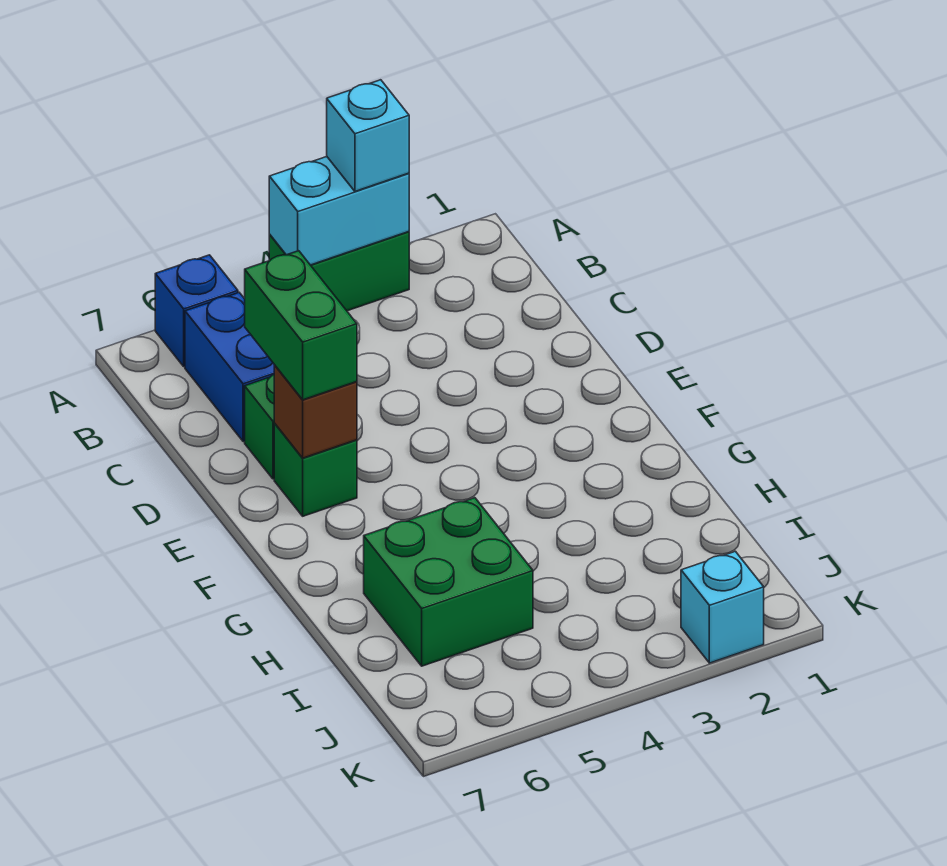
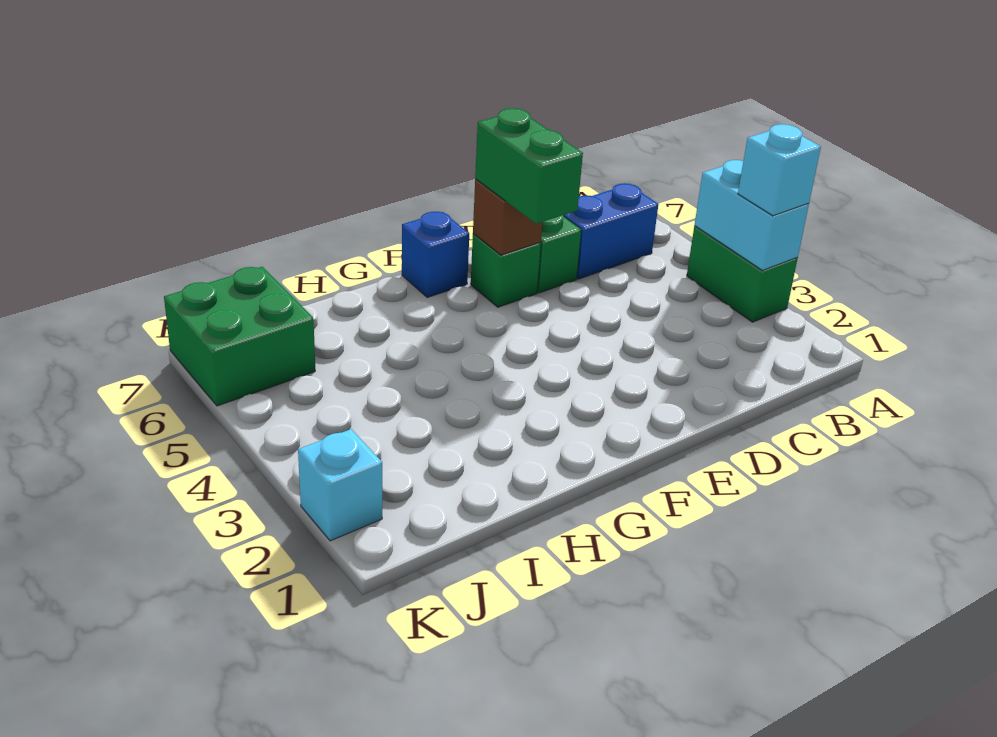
blue brick A6 level 1 -> blue brick F7 level 1
green brick D6:E6 level 3 -> green brick E5:E6 level 3
green brick H5:I6 level 1 -> green brick J6:K7 level 1

